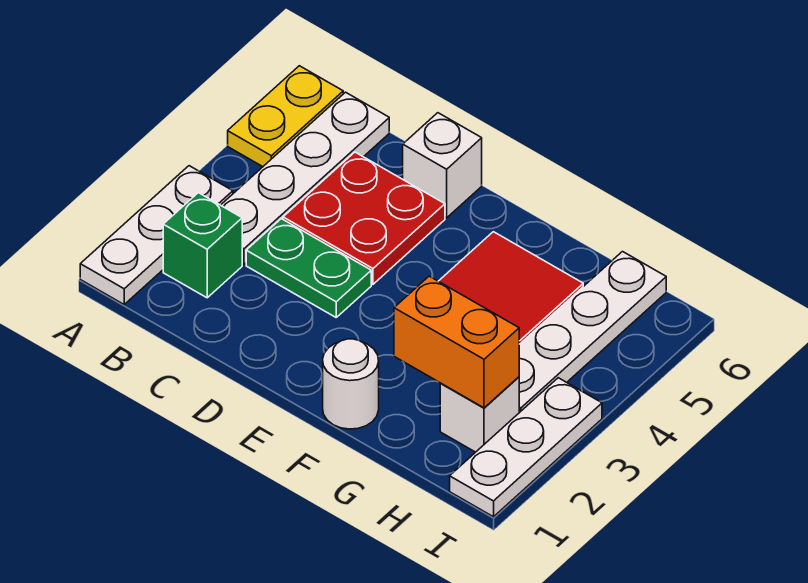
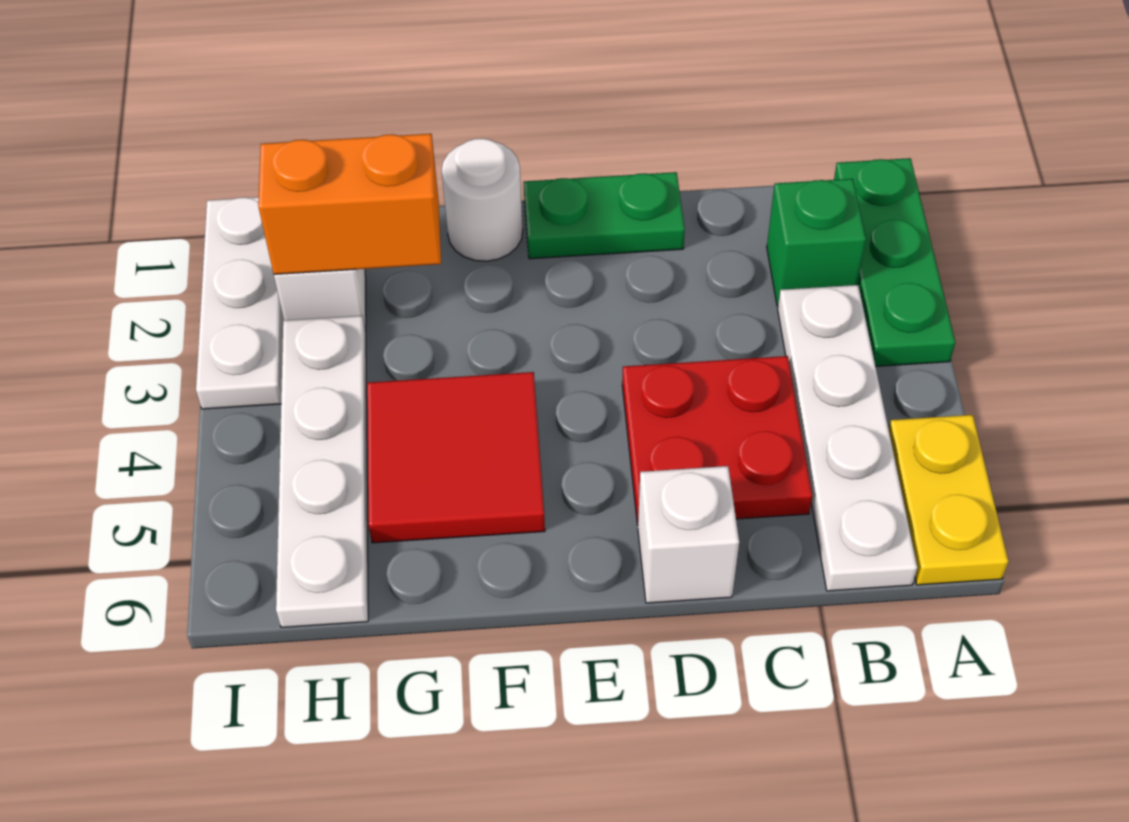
white plate A1:A3 level 1 -> green plate A1:A3 level 1
green plate C3:D3 level 1 -> green plate D1:E1 level 1

